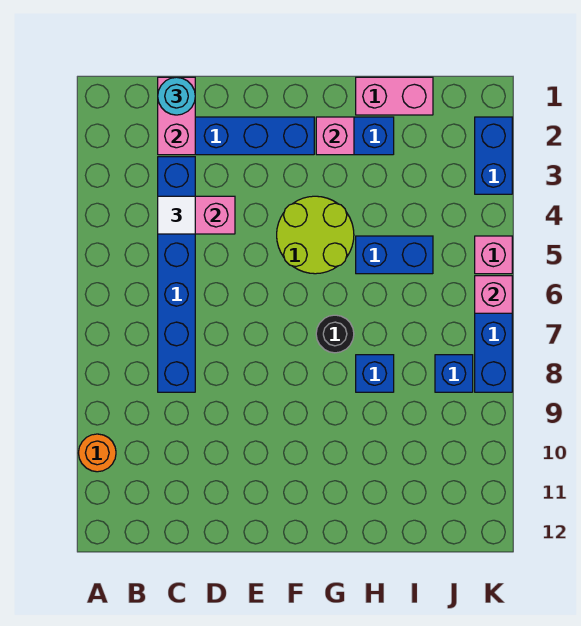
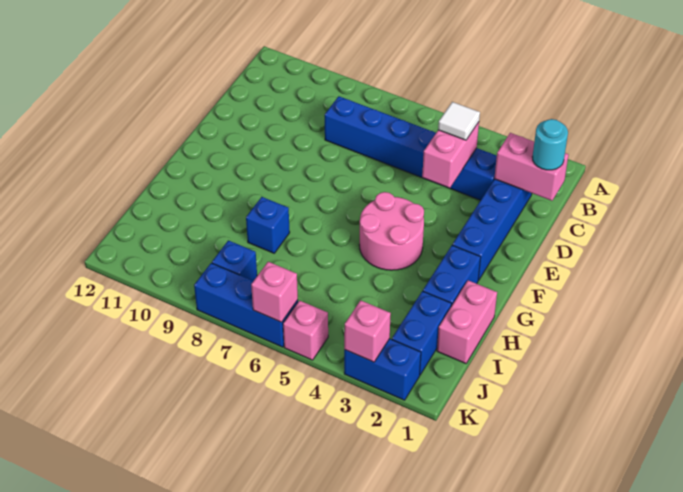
orange round brick A10 level 1 -> none
lime round brick F4:G5 level 1 -> pink round brick F4:G5 level 1
pink brick G2 level 2 -> pink brick K3 level 2
black round brick G7 level 1 -> none
blue brick H5:I5 level 1 -> blue brick I2:J2 level 1

